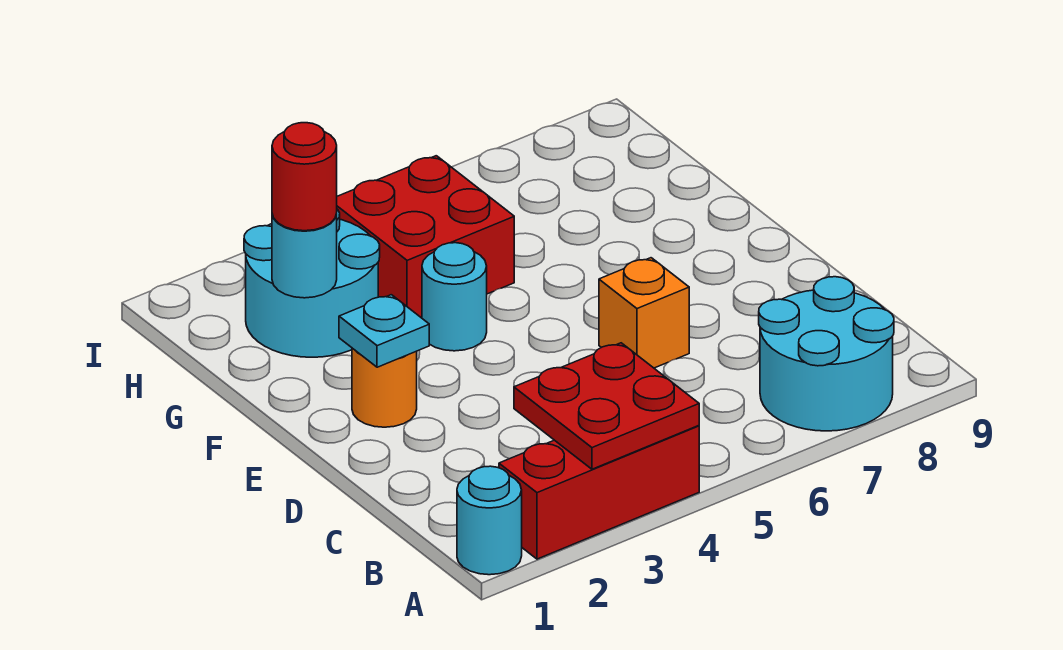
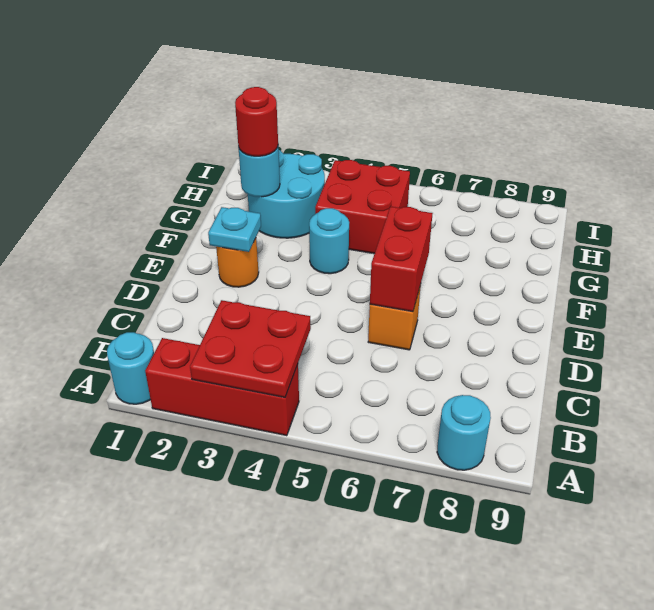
cyan round brick A7:B8 level 1 -> cyan round brick A8 level 1
none -> red brick D6:E6 level 2

